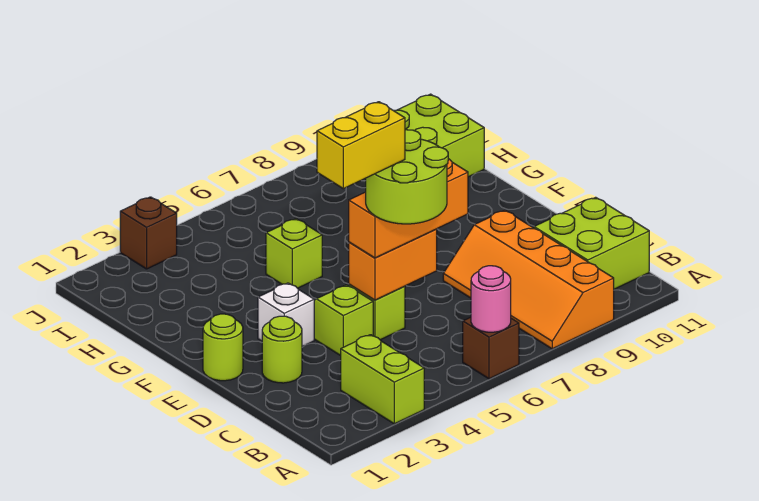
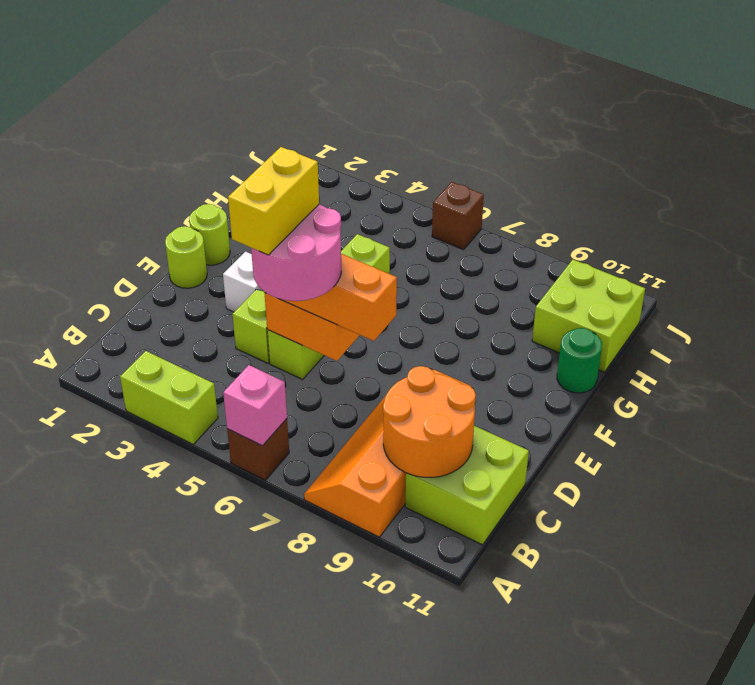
lime brick A3:B3 level 1 -> lime brick A3:A4 level 1
pink round brick A6 level 2 -> pink brick A6 level 2
none -> orange round brick B9:C10 level 2
lime round brick C5:D6 level 4 -> pink round brick C5:D6 level 4
lime round brick D2 level 1 -> lime round brick F1 level 1
yellow brick D4:D5 level 5 -> yellow brick C5:D5 level 5
none -> green round brick G11 level 1
brown brick J3 level 1 -> brown brick J6 level 1

